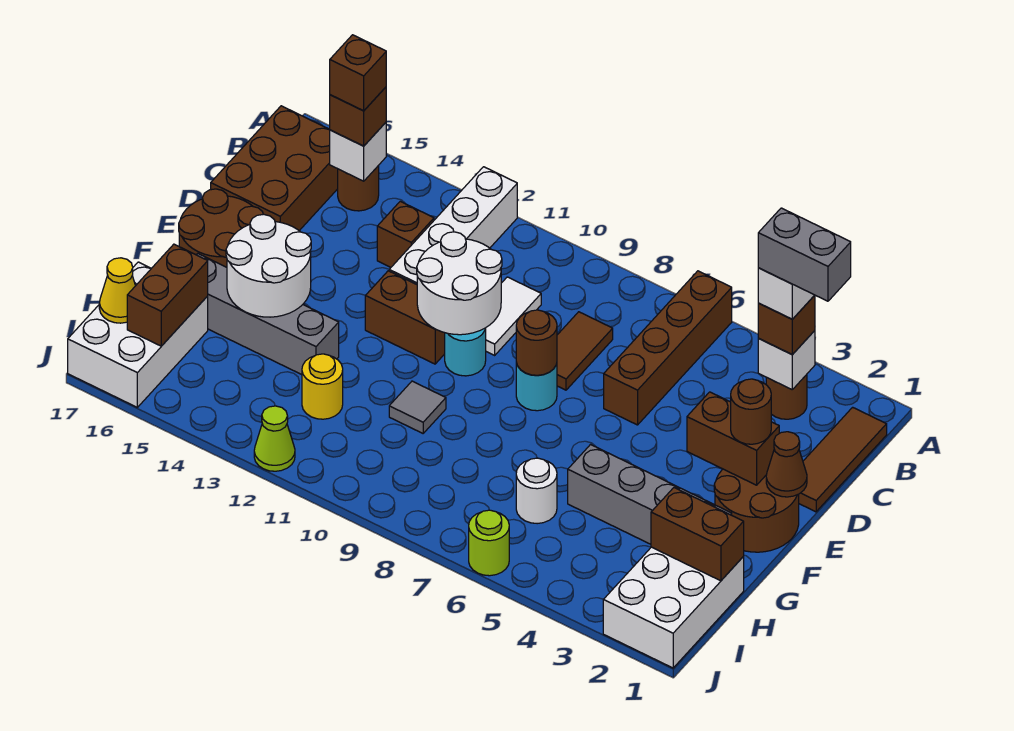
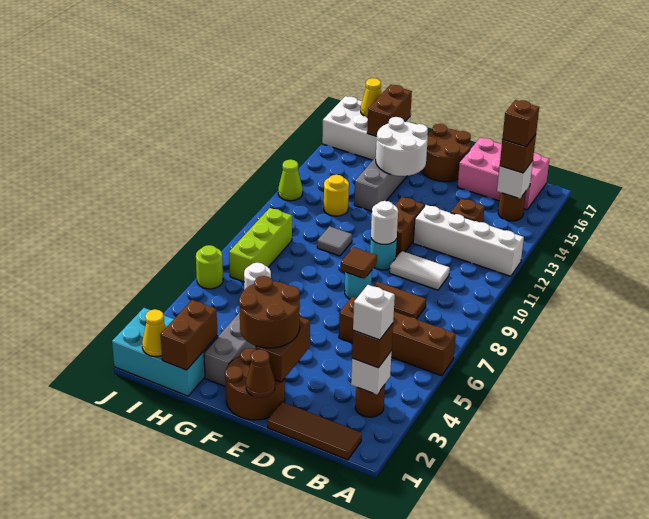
grey brick B2:B3 level 5 -> none
brown brick B16:D17 level 1 -> pink brick B16:D17 level 1
white round brick D10:E11 level 2 -> white round brick E10 level 2
brown round brick E2 level 3 -> brown round brick E2:F3 level 3
brown round brick E8 level 2 -> brown tile E8 level 2
white brick H1:J2 level 1 -> cyan brick H1:J2 level 1
brown brick H16:I16 level 2 -> brown brick H16:H17 level 2
none -> yellow cone I1 level 2
none -> lime brick I7:I9 level 1

